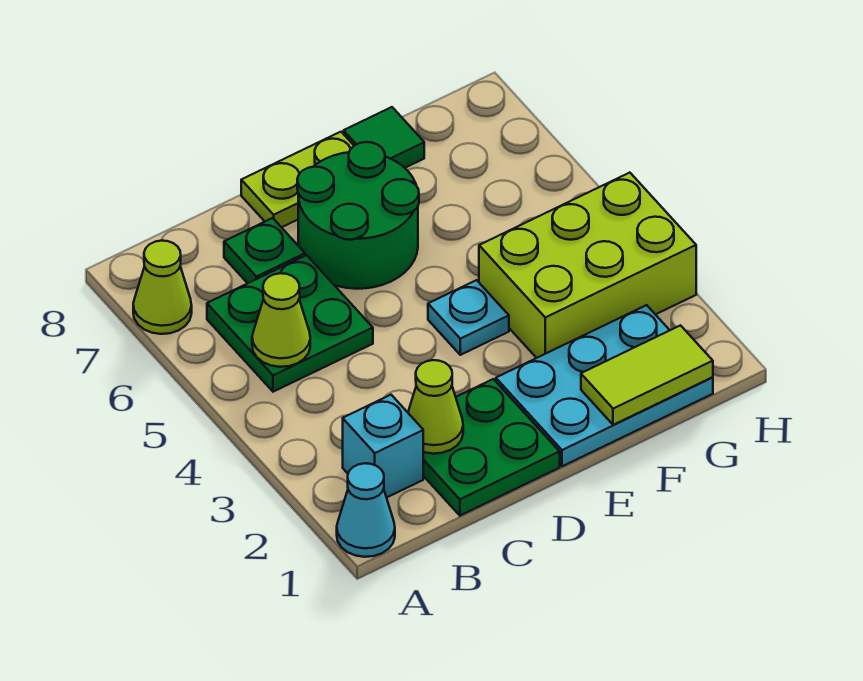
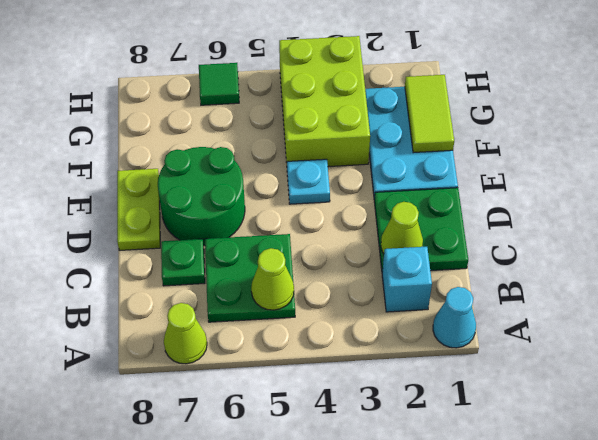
green tile F8 level 1 -> green tile H6 level 1

